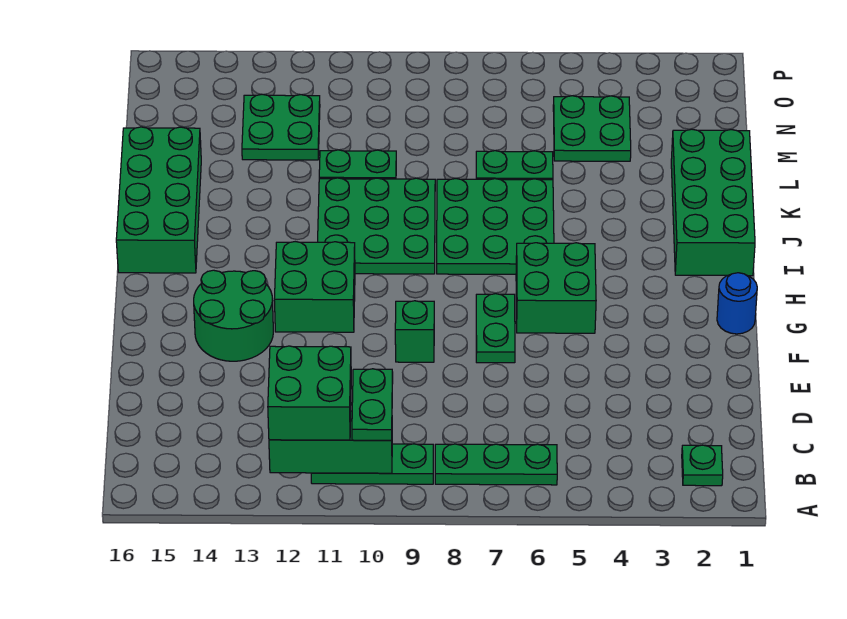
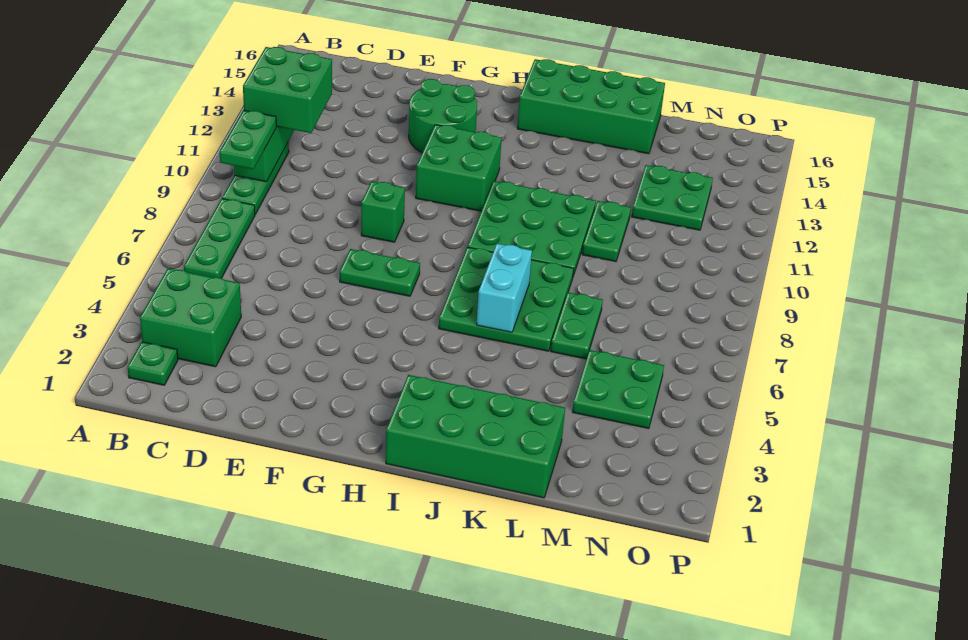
green plate B10:C10 level 3 -> green plate B9:B10 level 3
blue round brick G1 level 1 -> none
green brick G5:H6 level 1 -> green brick B3:C4 level 1
none -> cyan brick J6:J7 level 2

